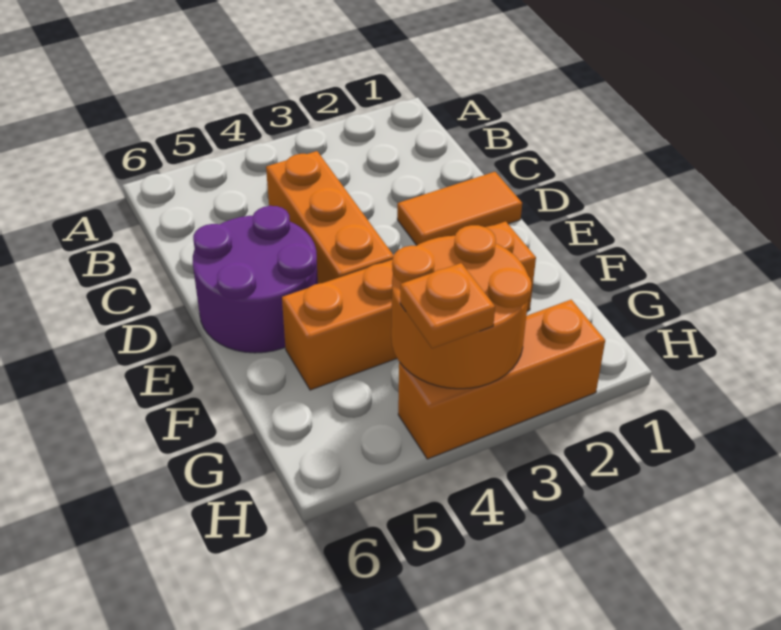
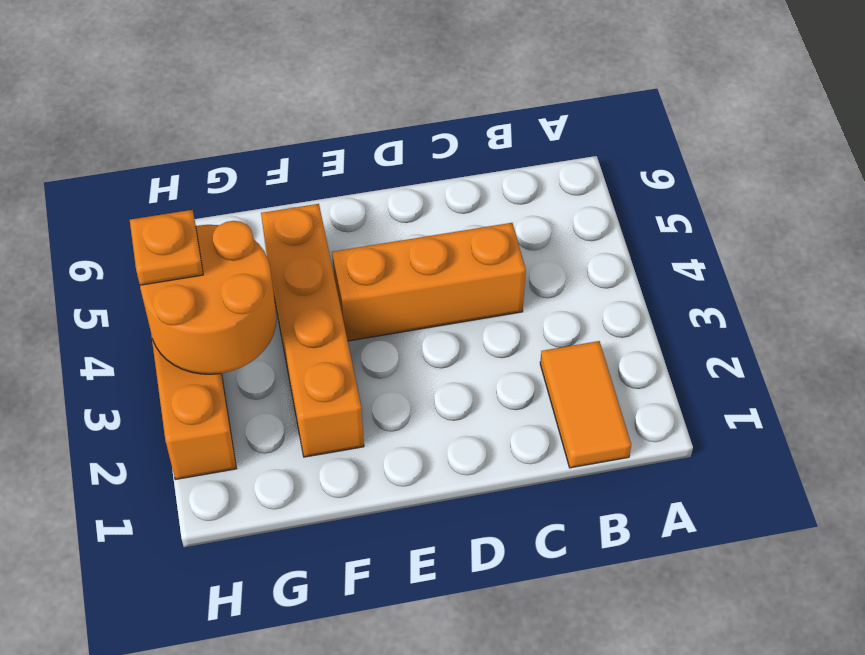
orange tile D1:D2 level 1 -> orange tile B1:B2 level 1
purple round brick D5:E6 level 1 -> none

